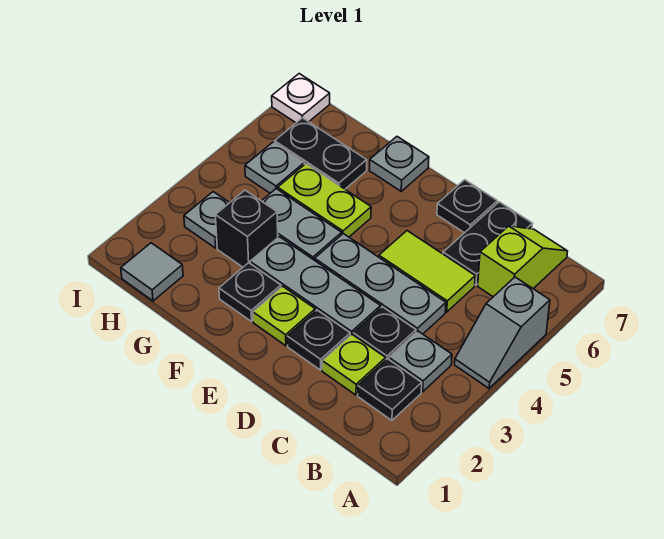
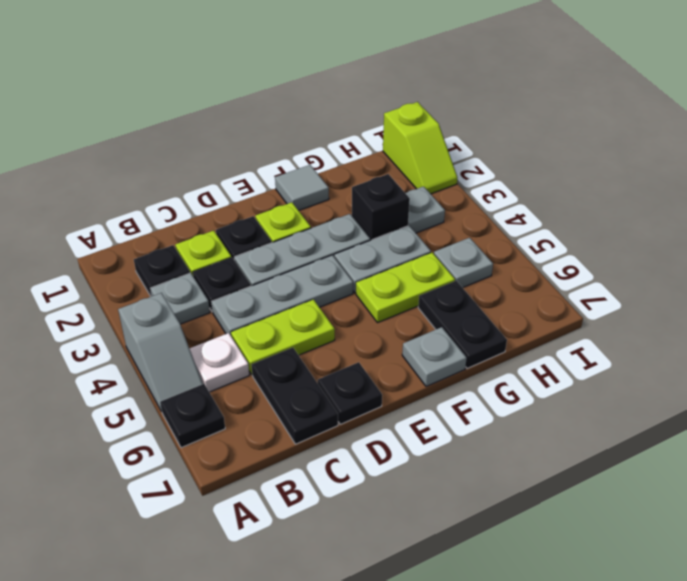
grey slope A4:A5 level 1 top 5 -> grey slope A4:A5 level 1 top 4
lime slope B6:B7 level 1 top 6 -> lime slope I1:I2 level 1 top 1
lime tile C5:D5 level 1 -> lime plate C5:D5 level 1
black plate F2 level 1 -> black plate A6 level 1
black plate G6:H6 level 1 -> black plate G6:G7 level 1
grey tile H1 level 1 -> grey tile F1 level 1
white plate I7 level 1 -> white plate B5 level 1

